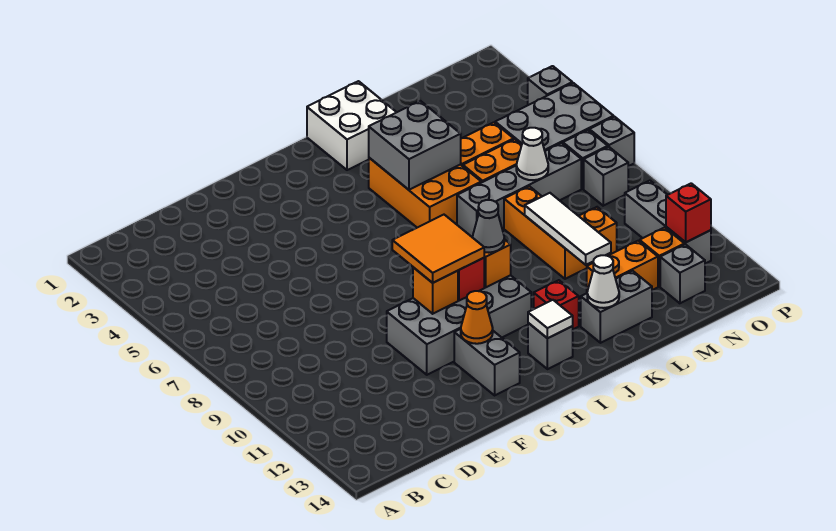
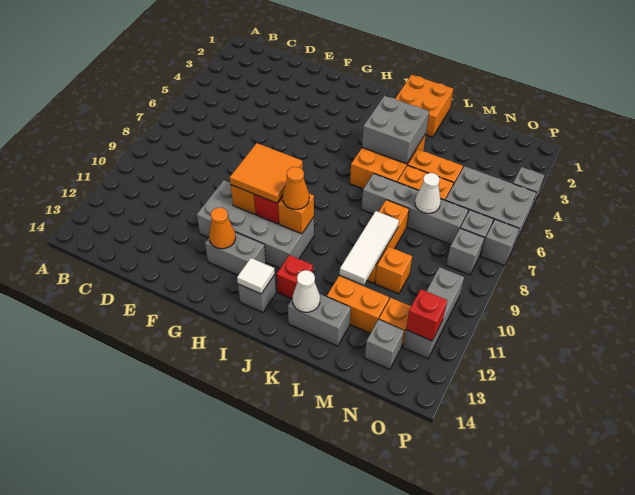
grey brick G12:G13 level 1 -> grey brick G12:H12 level 1
grey cone I10 level 3 -> orange cone I10 level 3
white brick J1:K2 level 1 -> orange brick J1:K2 level 1

